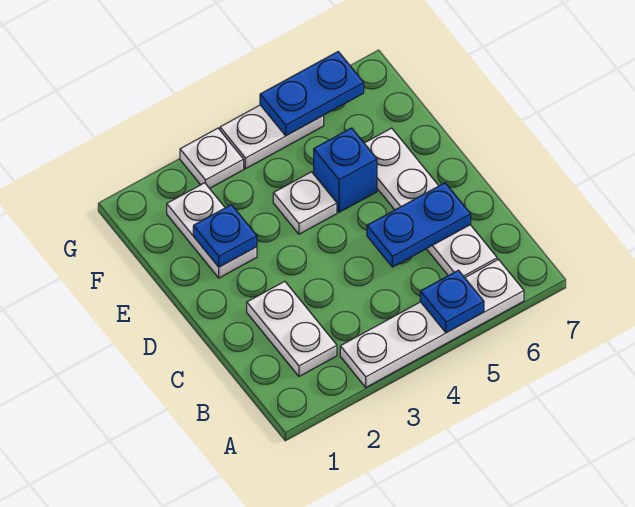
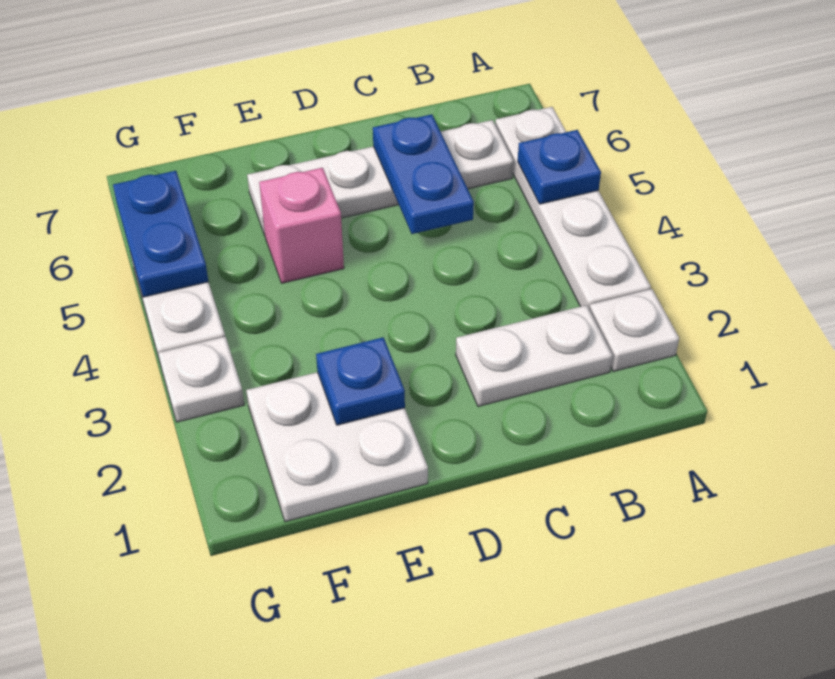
white plate E2:F2 level 1 -> white plate E1:F2 level 1
white plate E4 level 1 -> white plate A2 level 1
blue brick E5 level 1 -> pink brick E5 level 1

